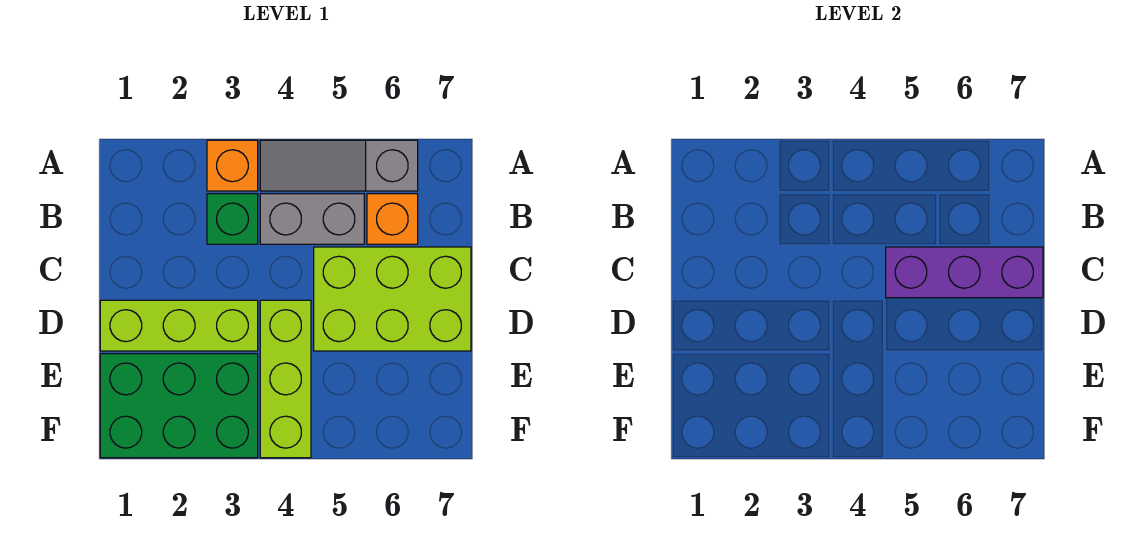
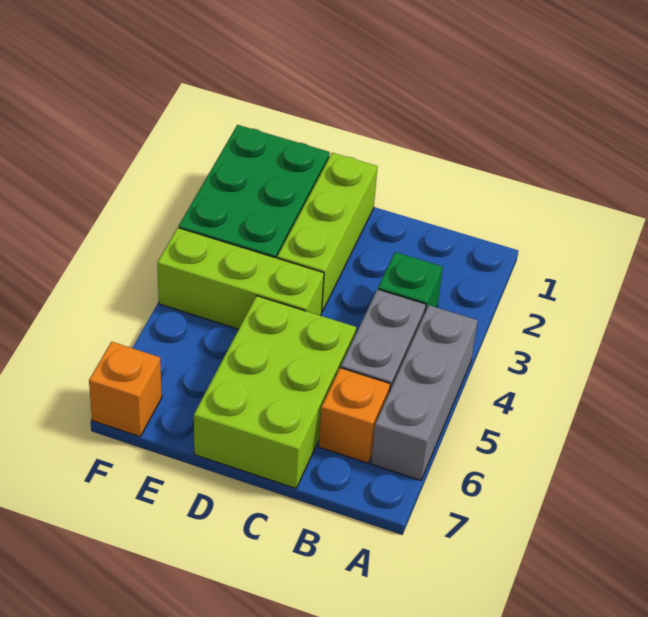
orange brick A3 level 1 -> orange brick F7 level 1
grey slope A4:A6 level 1 top 6 -> grey brick A4:A6 level 1
purple brick C5:C7 level 2 -> none

